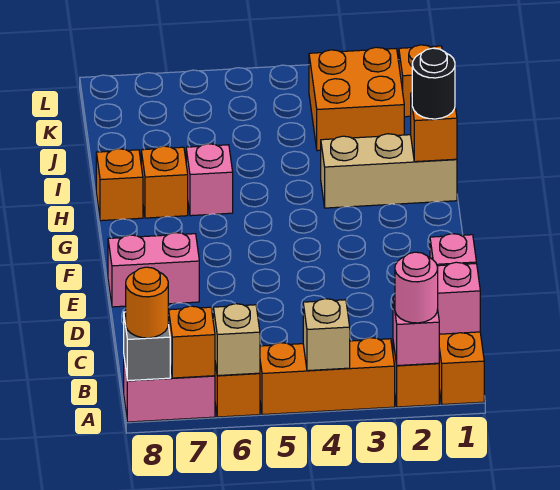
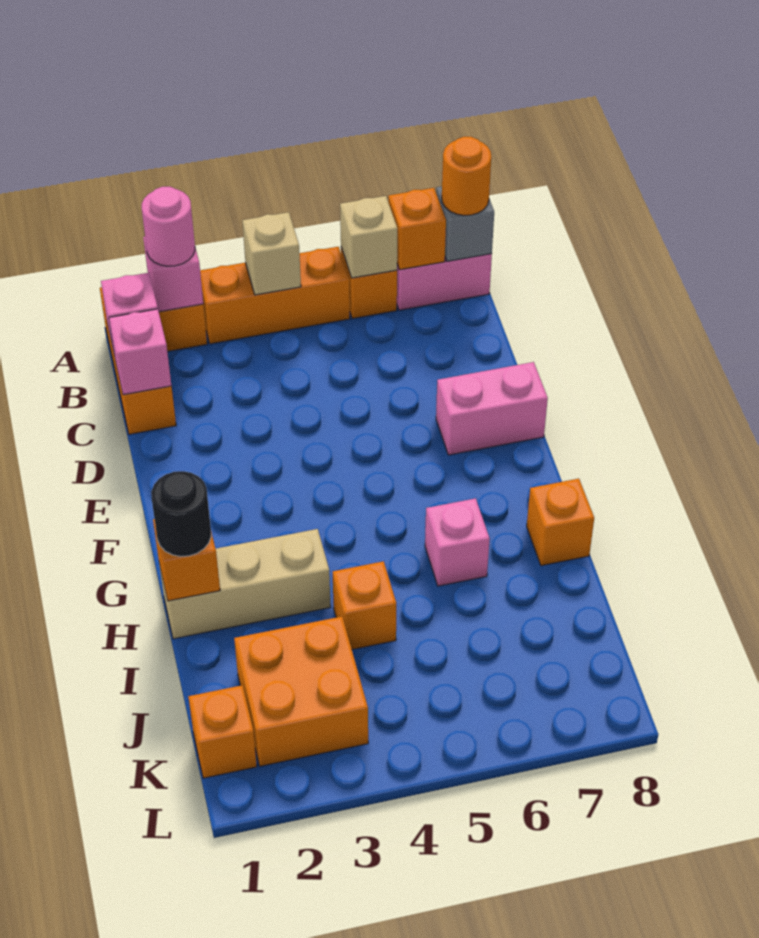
orange brick H7 level 1 -> orange brick I4 level 1

